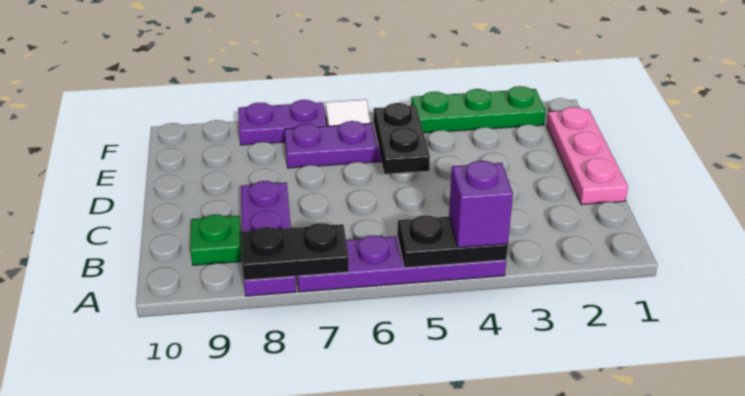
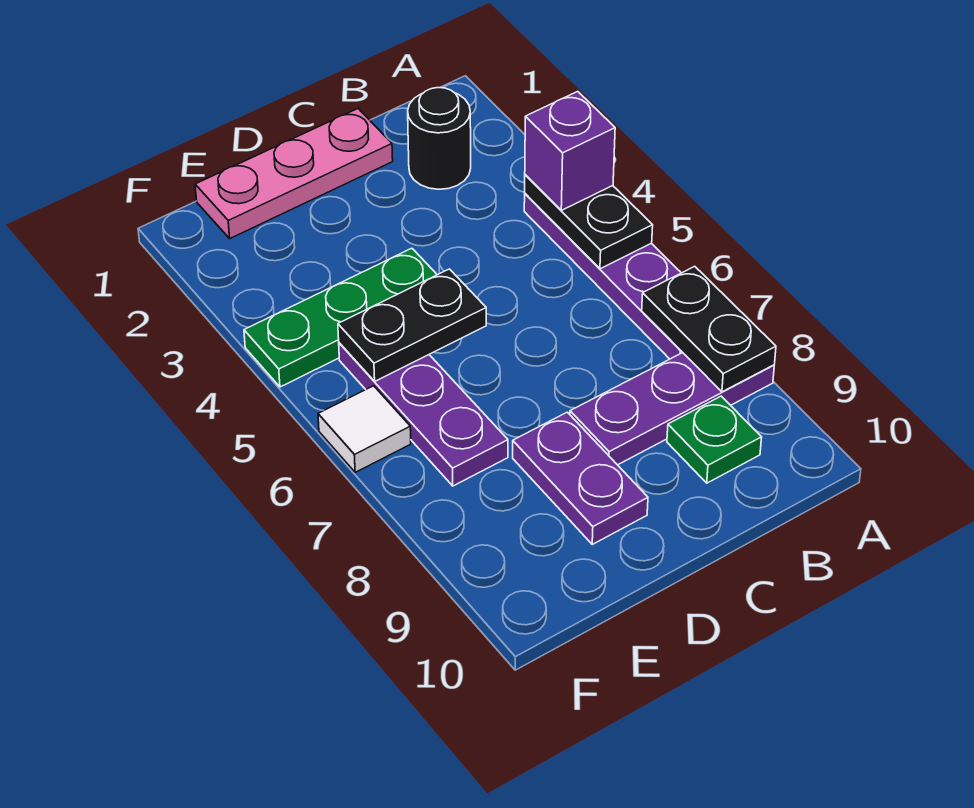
none -> black round brick B2 level 1
green plate F2:F4 level 1 -> green plate D4:F4 level 1
purple plate F7:F8 level 1 -> purple plate D8:D9 level 1

